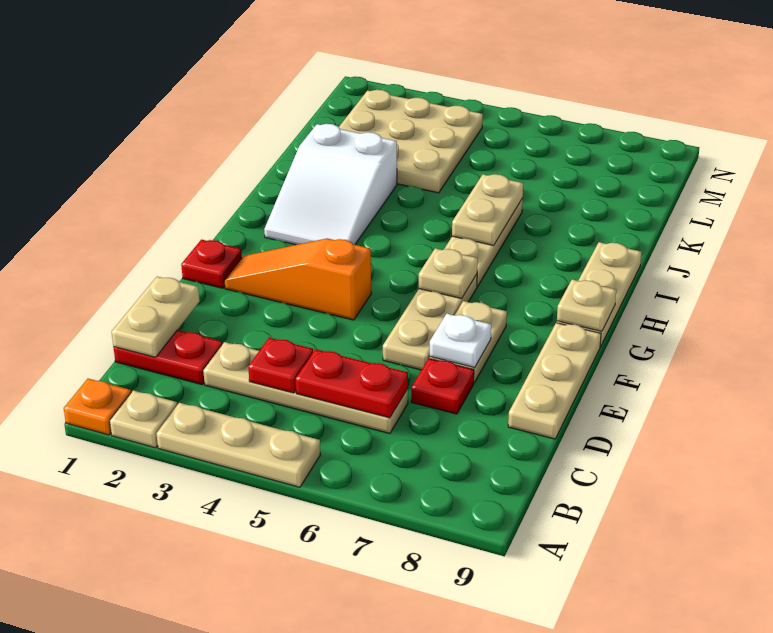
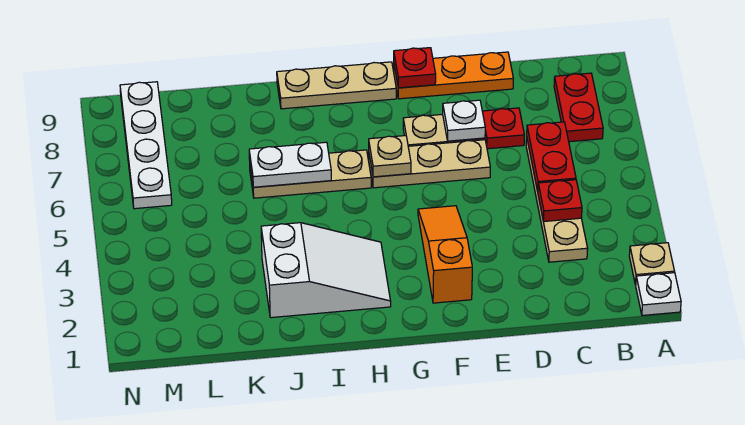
orange plate A1 level 1 -> white plate A1 level 1
tan plate A3:A5 level 1 -> none
red plate C1:C2 level 1 -> red plate B7:B8 level 1
tan plate C1:D1 level 2 -> none
tan plate D9:F9 level 1 -> orange plate D9:F9 level 1
red plate F1 level 1 -> red plate F9 level 2
orange slope F2:F4 level 1 top 4 -> orange slope F2:F4 level 1 top 2
tan plate G9 level 2 -> none
tan plate I6:J6 level 2 -> white plate I6:J6 level 2
tan plate K2:M4 level 1 -> none
none -> white plate M6:M9 level 1

